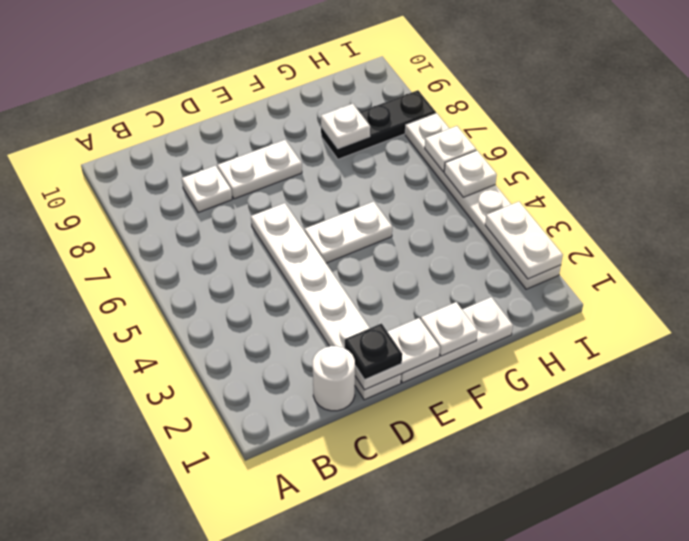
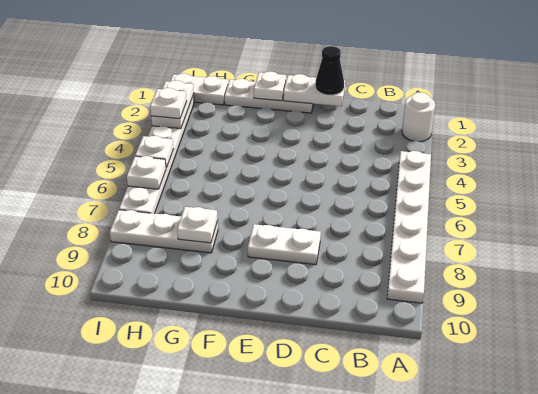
white round brick C1 level 1 -> white round brick A2 level 1
white plate C8 level 1 -> white plate I3 level 3
white plate D1:D6 level 1 -> white plate A4:A9 level 1
black plate D1 level 3 -> black cone D1 level 3
white plate E5:F5 level 1 -> white plate H1:I1 level 1
black plate G8:I8 level 1 -> white plate G8:I8 level 1

